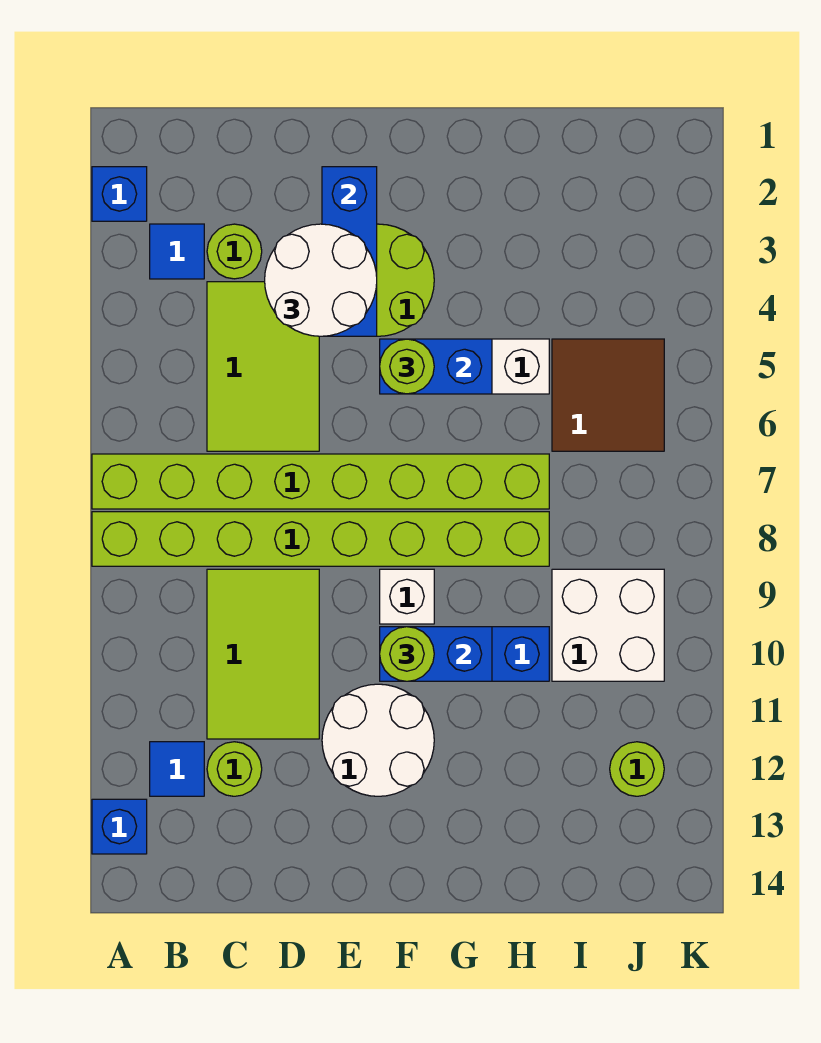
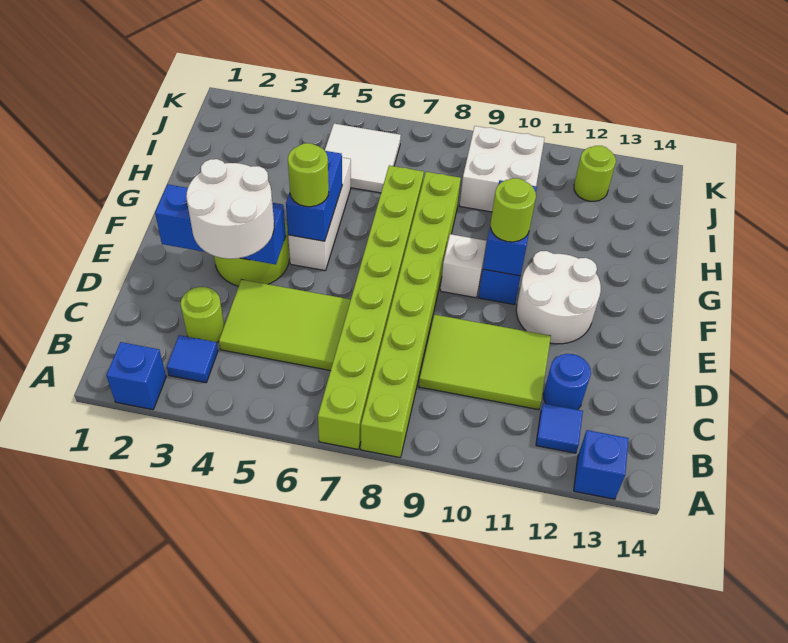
lime round brick C12 level 1 -> blue round brick C12 level 1
brown tile I5:J6 level 1 -> white tile I5:J6 level 1

